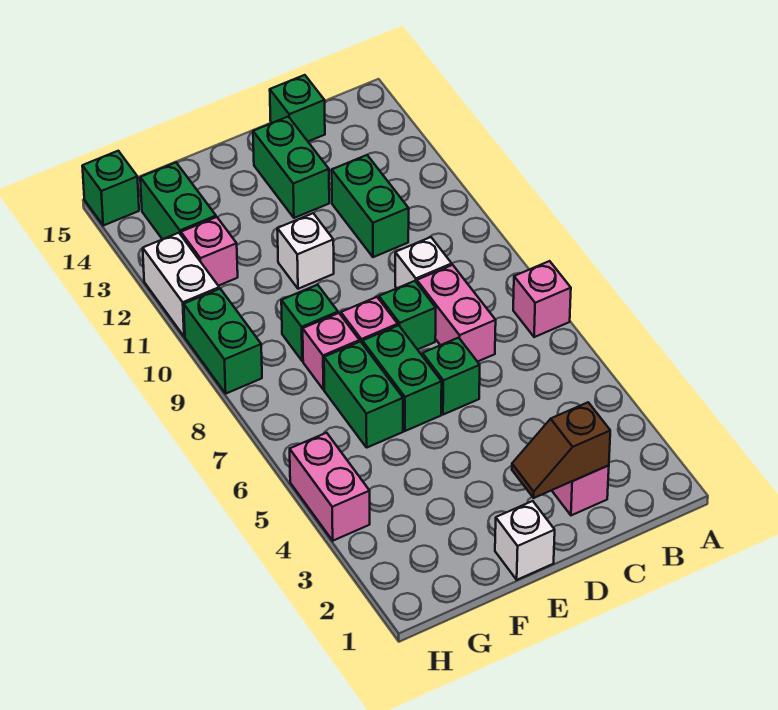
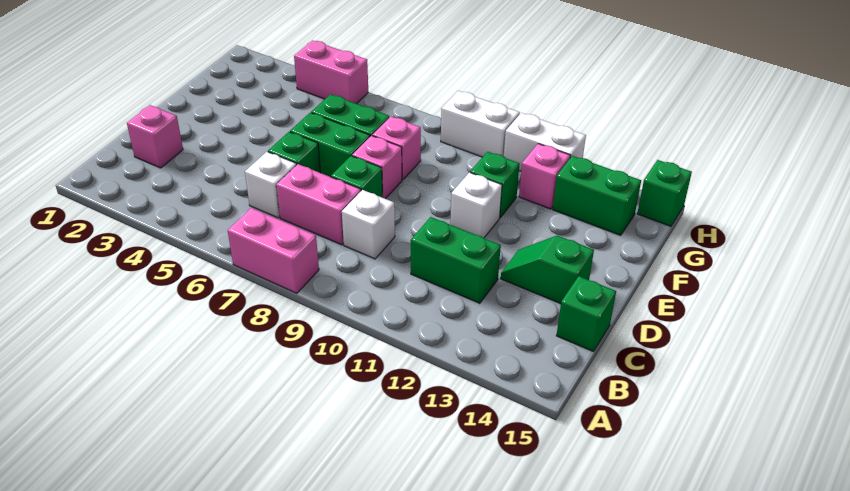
pink brick A7 level 1 -> pink brick A7:A8 level 1
brown slope C2:D2 level 2 top C -> none
green brick D13:D14 level 1 -> green slope D13:D14 level 1 top 14
white brick E1 level 1 -> white brick C6 level 1
green brick F9 level 1 -> green brick F11 level 1
green brick H9:H10 level 1 -> white brick H9:H10 level 1

